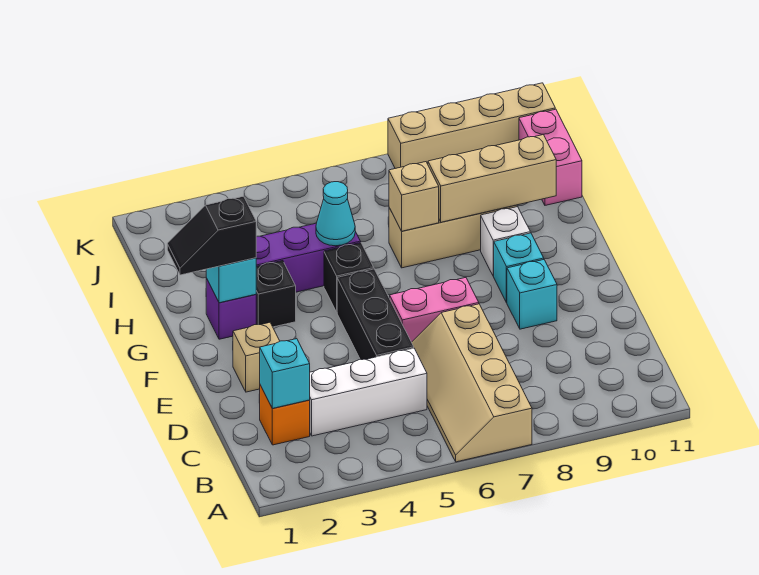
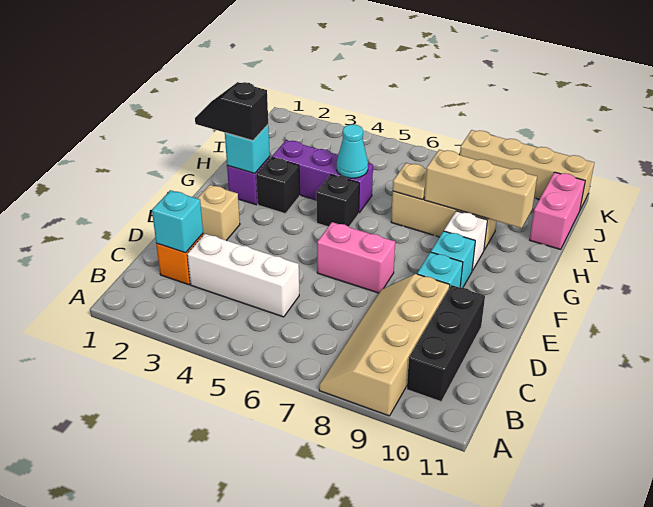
tan slope A6:D7 level 1 top 7 -> tan slope A8:D9 level 1 top 9
black brick D5:F5 level 1 -> black brick B10:D10 level 1
tan brick H7 level 2 -> tan plate H7 level 2

